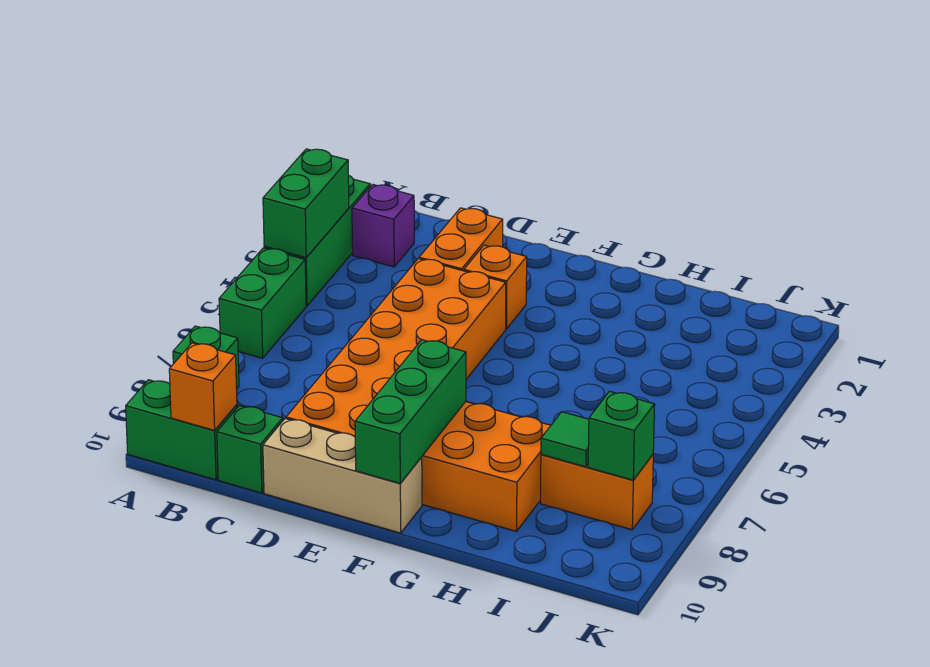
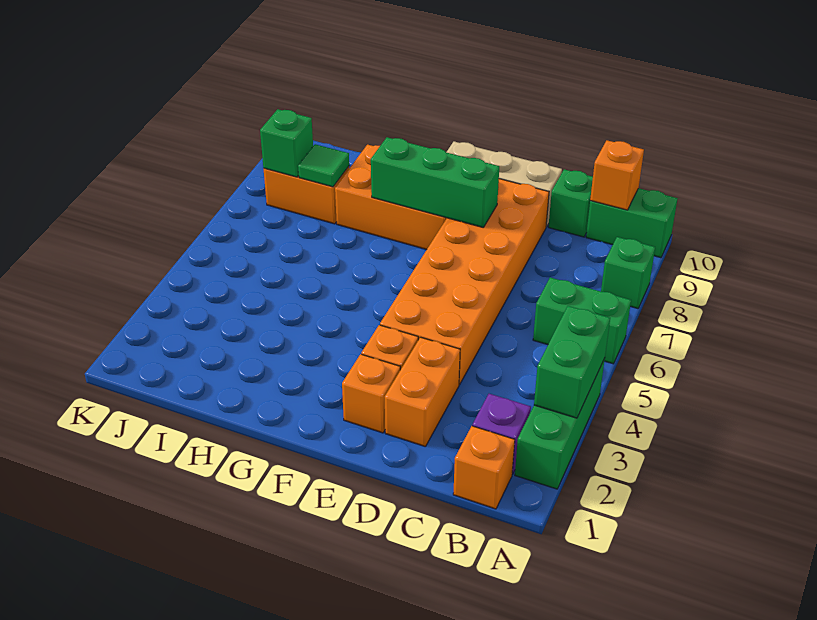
green brick A5:A6 level 1 -> green brick A6:B6 level 1
none -> orange brick B1 level 1
none -> orange brick E2 level 1
green brick F8:F10 level 2 -> green brick E8:G8 level 2

